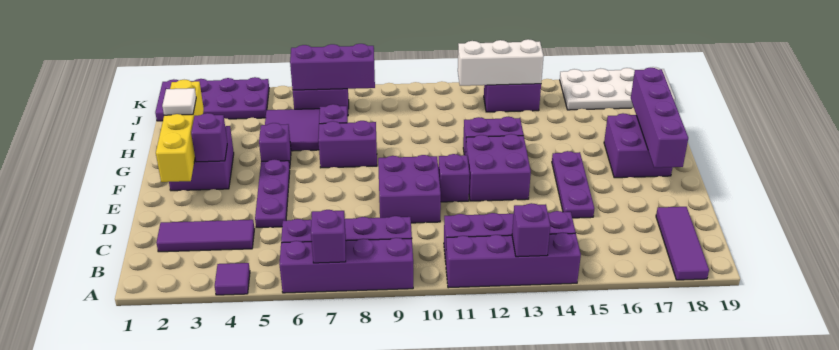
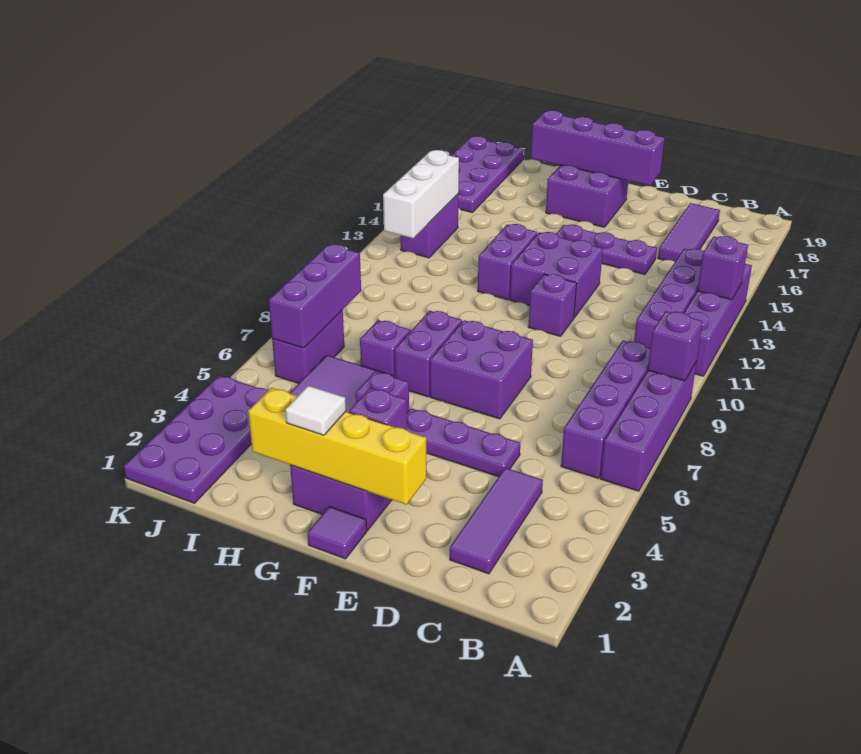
purple tile A4 level 1 -> purple tile F1 level 1
purple brick A7 level 2 -> purple brick A9 level 2
purple tile A18:C18 level 1 -> purple tile C16:C18 level 1
purple brick D9:E10 level 1 -> purple brick E7:F8 level 1
white plate J16:K19 level 1 -> purple plate J16:K19 level 1

